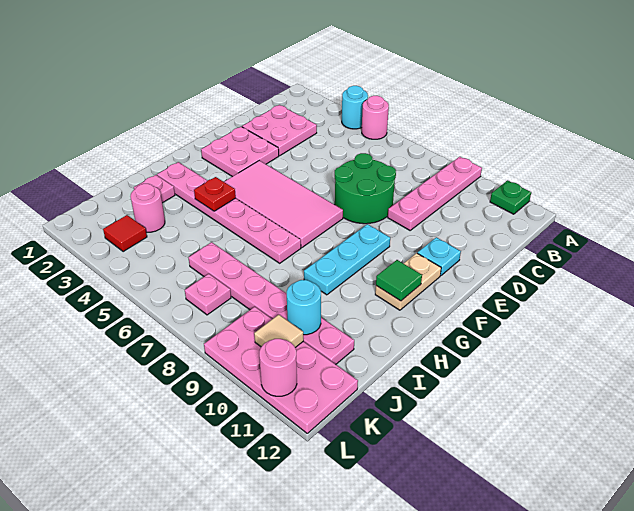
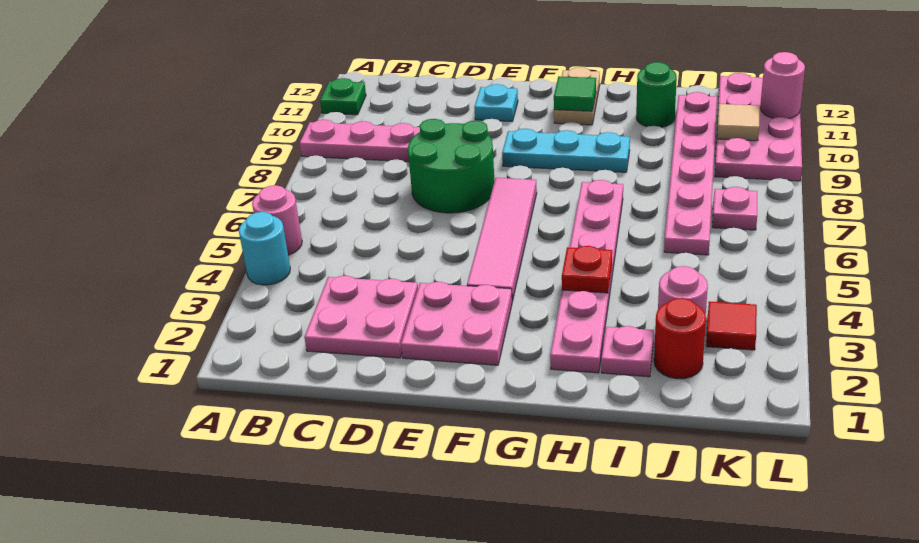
pink tile F4:G7 level 1 -> pink tile F4:F7 level 1
tan plate F11:G11 level 1 -> tan plate G11:G12 level 1
none -> green round brick I11 level 1
none -> red round brick J2 level 1
cyan round brick J10 level 2 -> none

